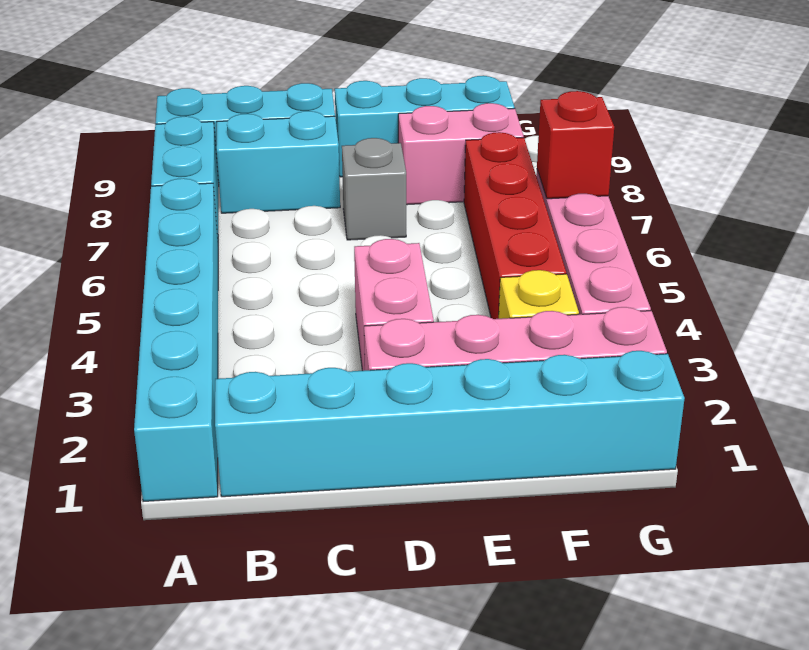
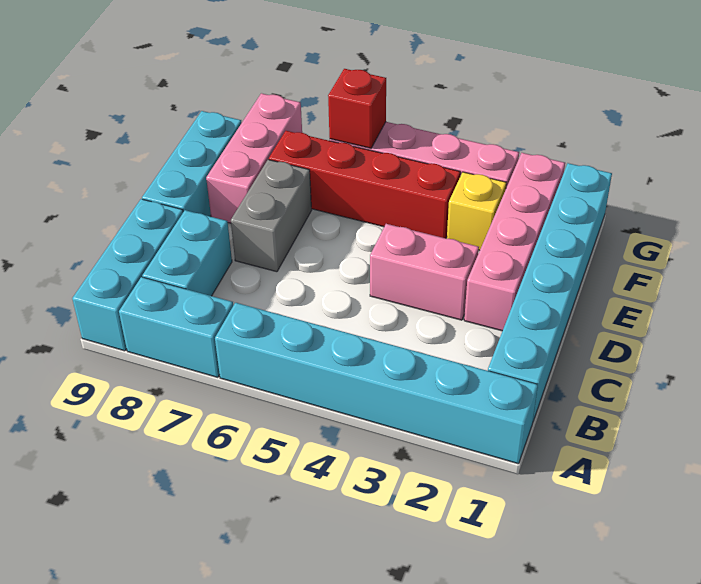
grey brick D7 level 1 -> grey brick D7:E7 level 1
pink brick E8:F8 level 1 -> pink brick E8:G8 level 1

